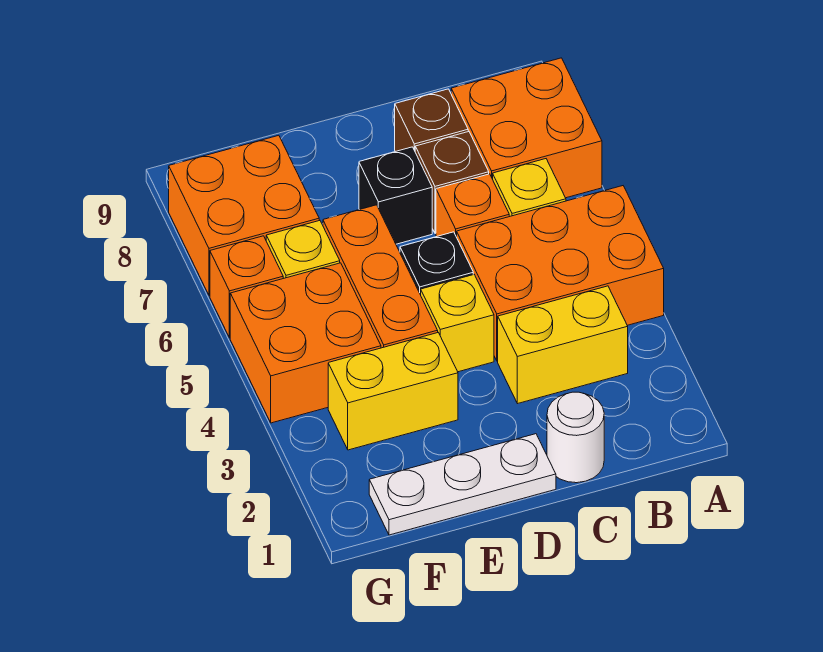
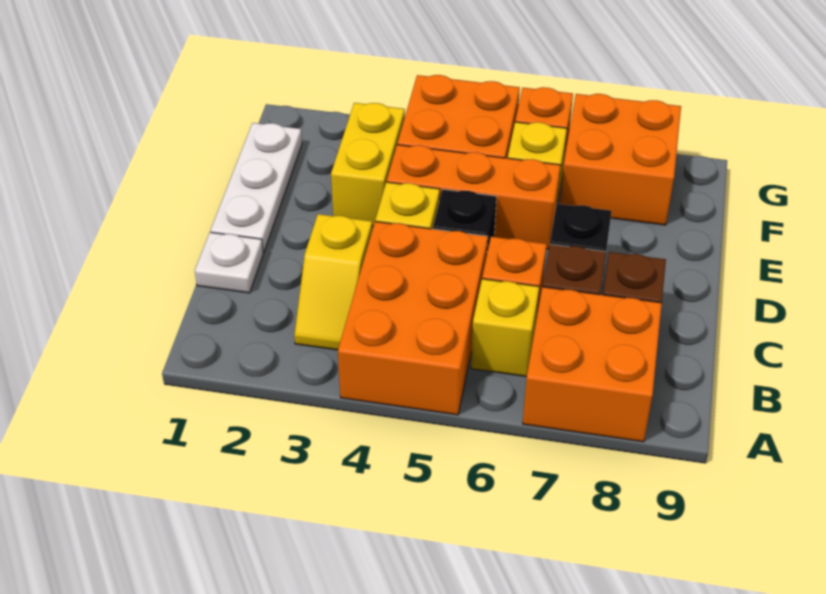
yellow brick B3:C3 level 1 -> yellow slope B3:C3 level 1 top C
white round brick C1 level 1 -> white plate C1 level 1

